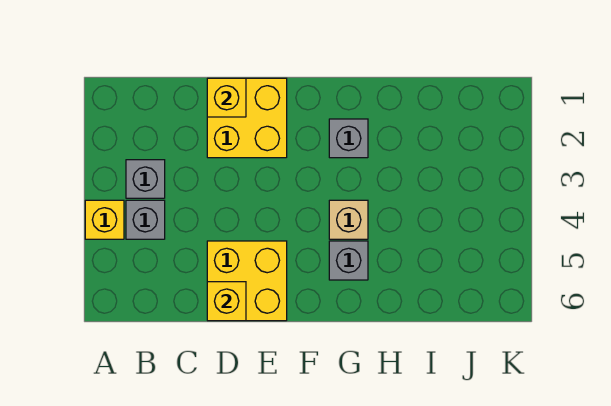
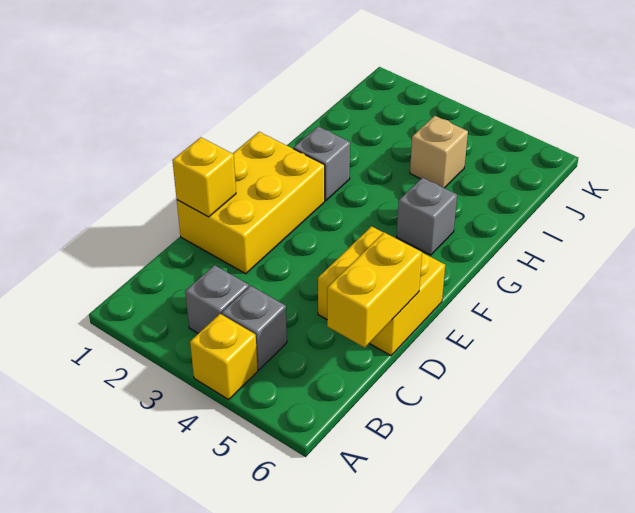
yellow brick D1:E2 level 1 -> yellow brick D1:F2 level 1
yellow brick D6 level 2 -> yellow brick C6:D6 level 2
tan brick G4 level 1 -> tan brick I4 level 1

